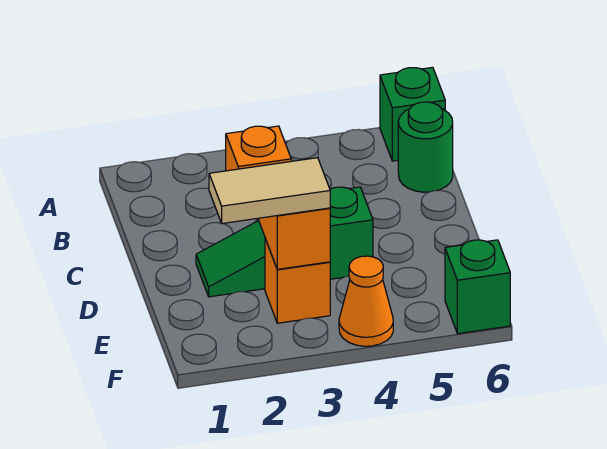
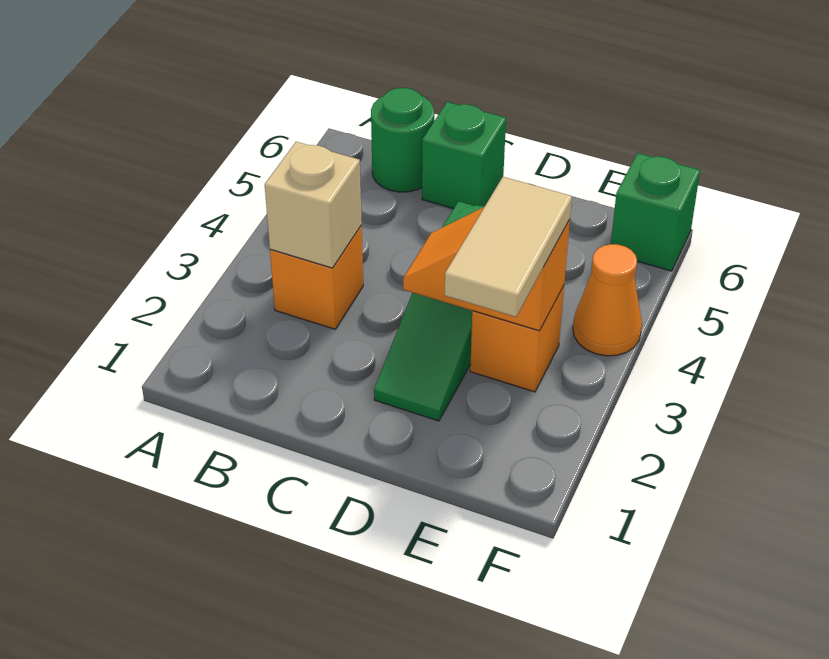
green brick A6 level 1 -> green brick C6 level 1
none -> tan brick B3 level 2

